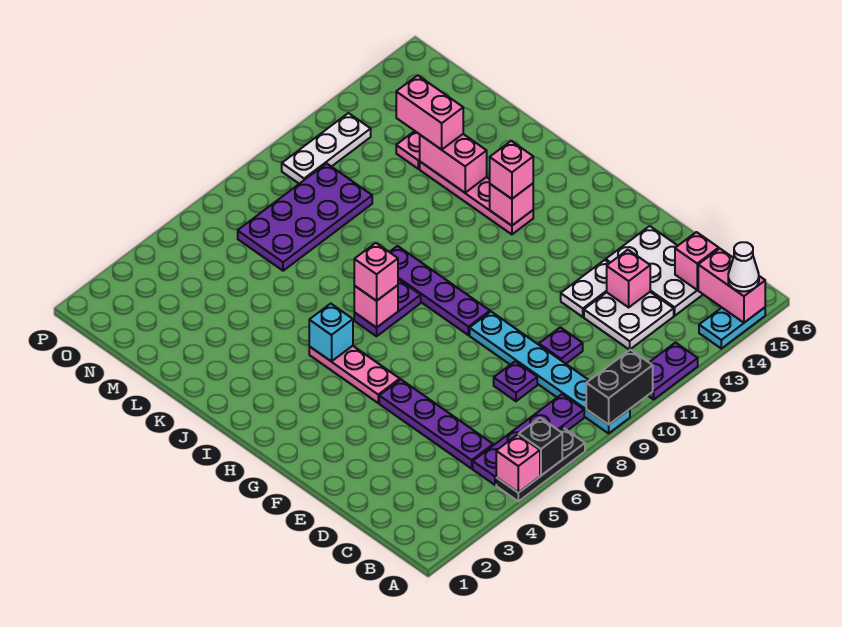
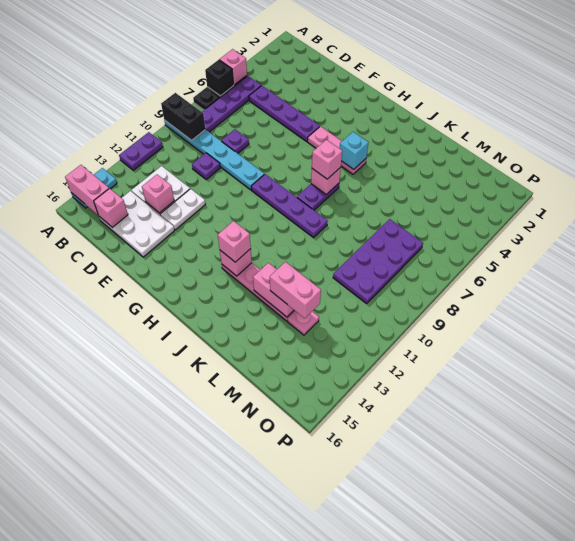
black brick A9:A10 level 2 -> black brick A9:B9 level 2
white cone A15 level 3 -> none
white plate O10:O12 level 1 -> none

